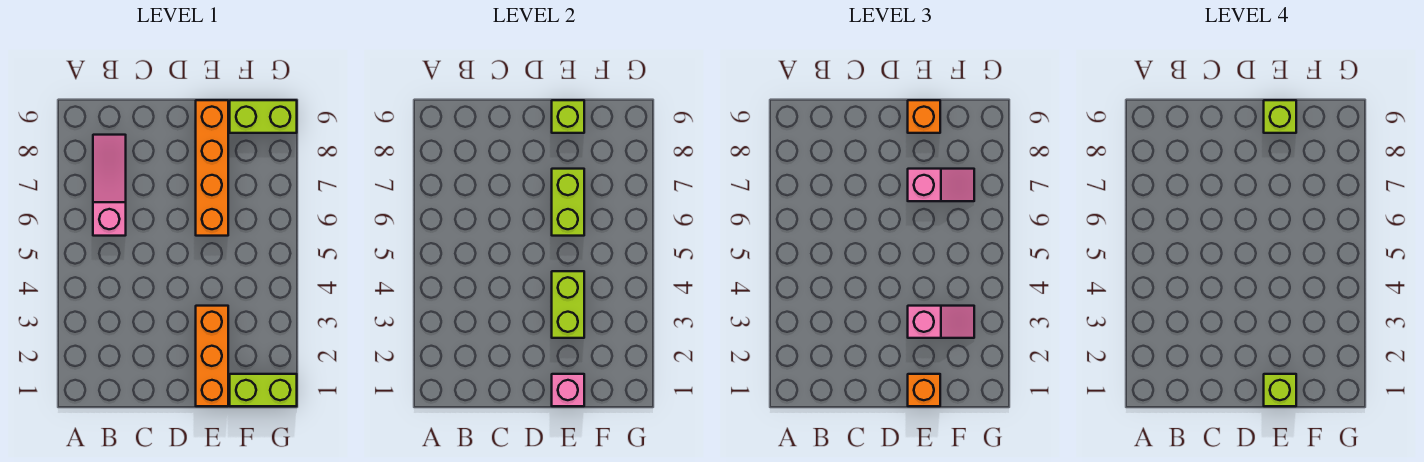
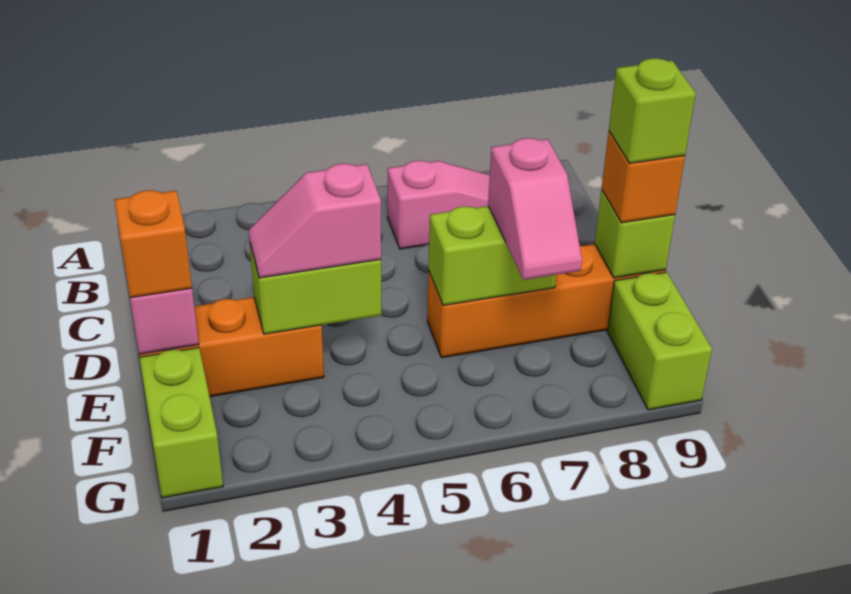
lime brick E1 level 4 -> none
pink slope E3:F3 level 3 top E -> pink slope E3:E4 level 3 top 4

